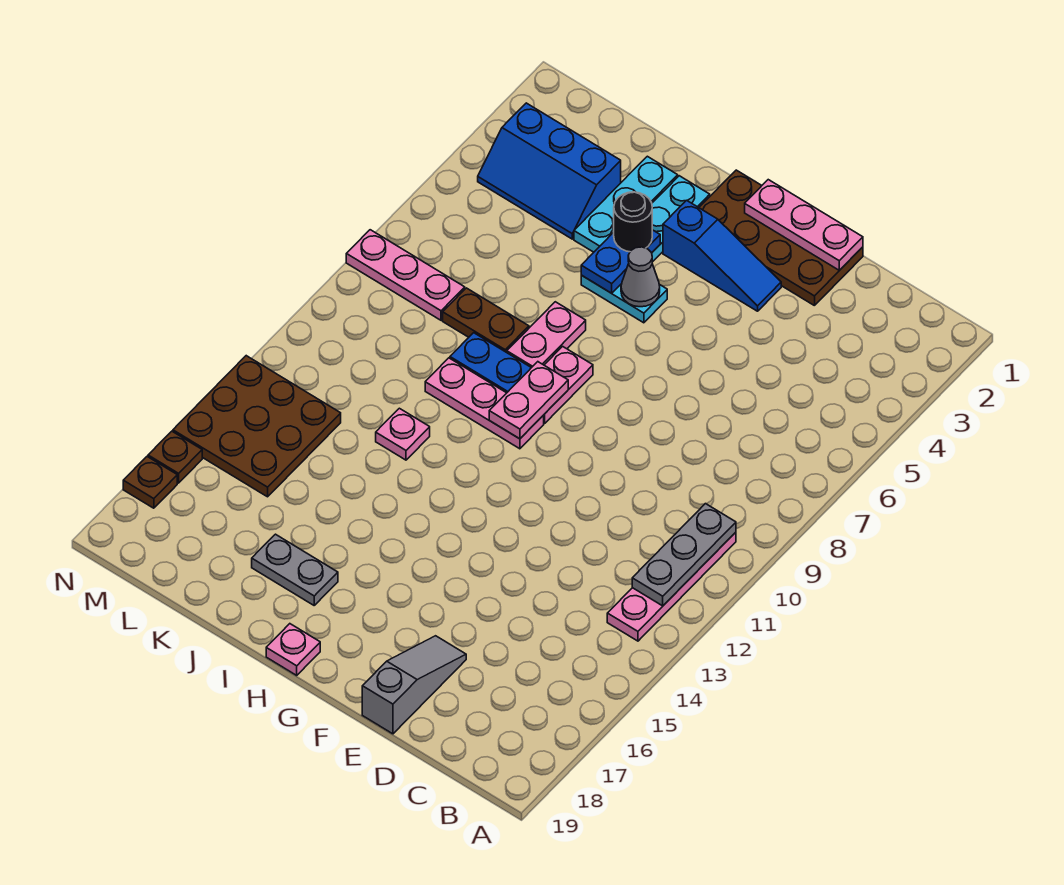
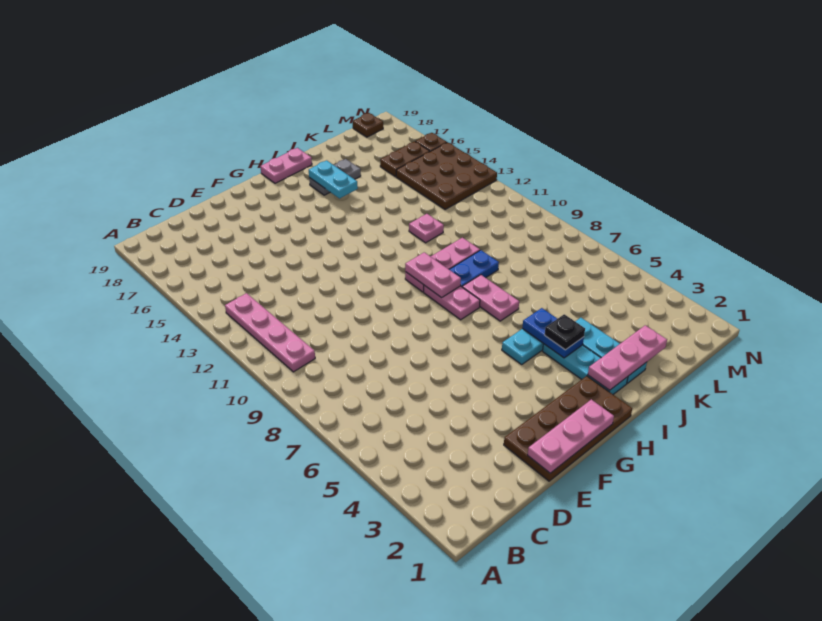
grey plate B10:B12 level 2 -> none
grey slope E17:E19 level 1 top 19 -> none
blue slope F3:H3 level 1 top H -> none
grey cone H5 level 2 -> none
pink plate H19 level 1 -> pink plate H19:I19 level 1
black round brick I4 level 3 -> black plate I4 level 3
none -> cyan plate I16:I17 level 2
brown plate J8:K8 level 1 -> brown plate L16:M16 level 1
blue slope K3:M4 level 1 top 3 -> none
pink plate L8:N8 level 1 -> pink plate I2:K2 level 2
brown plate N17 level 1 -> brown plate M19 level 1

